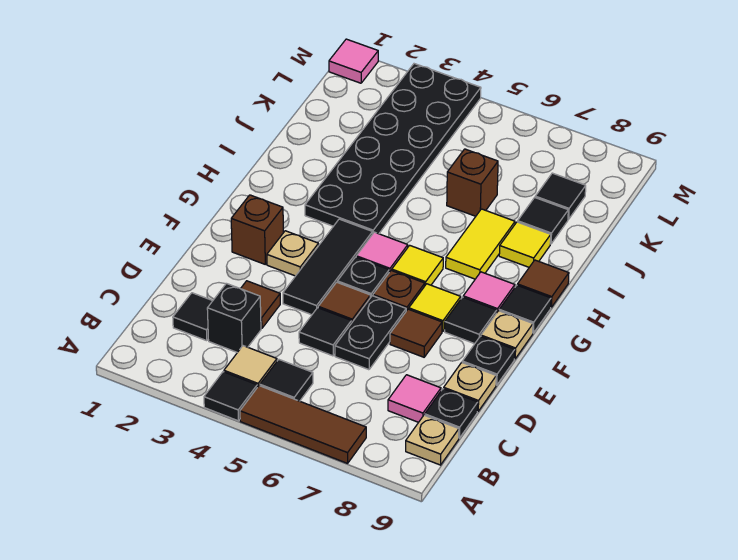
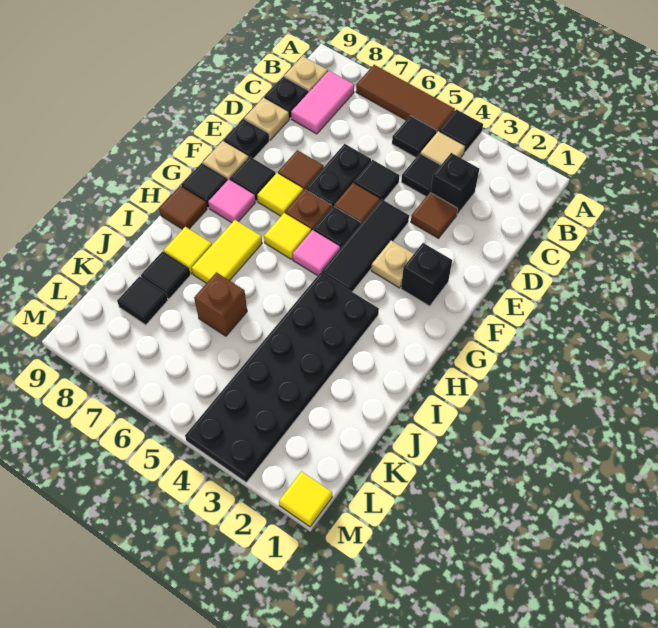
black tile C2 level 1 -> black tile C4 level 1
pink tile C8 level 1 -> pink tile B8:C8 level 1
brown brick F2 level 1 -> black brick F2 level 1
pink tile M1 level 1 -> yellow tile M1 level 1

